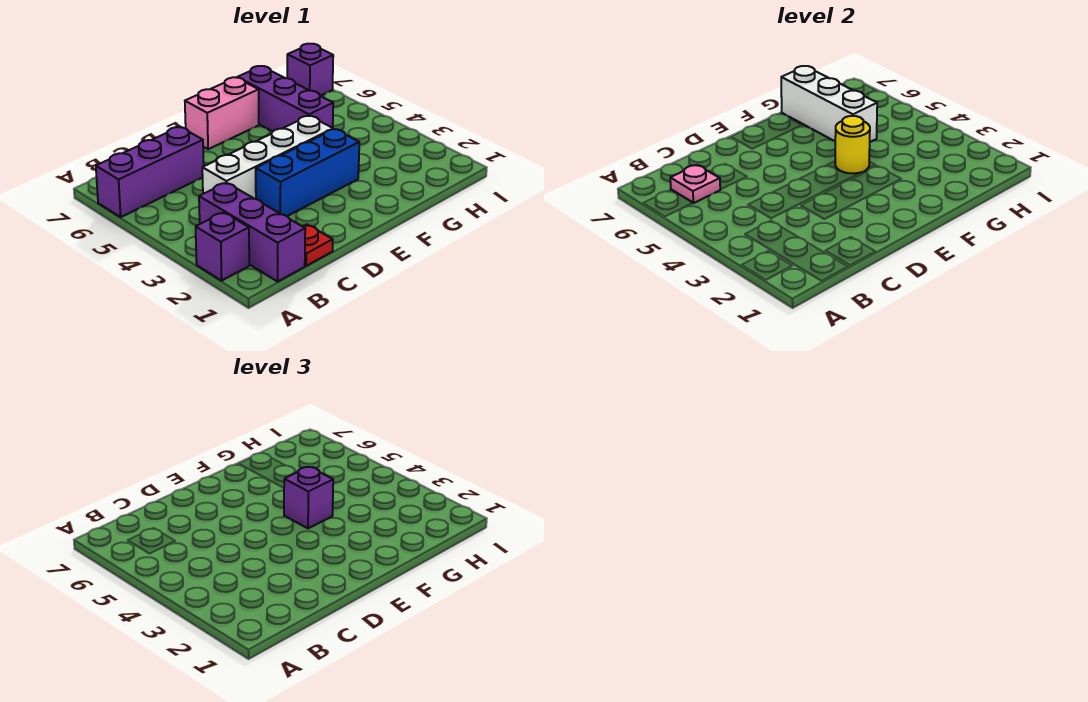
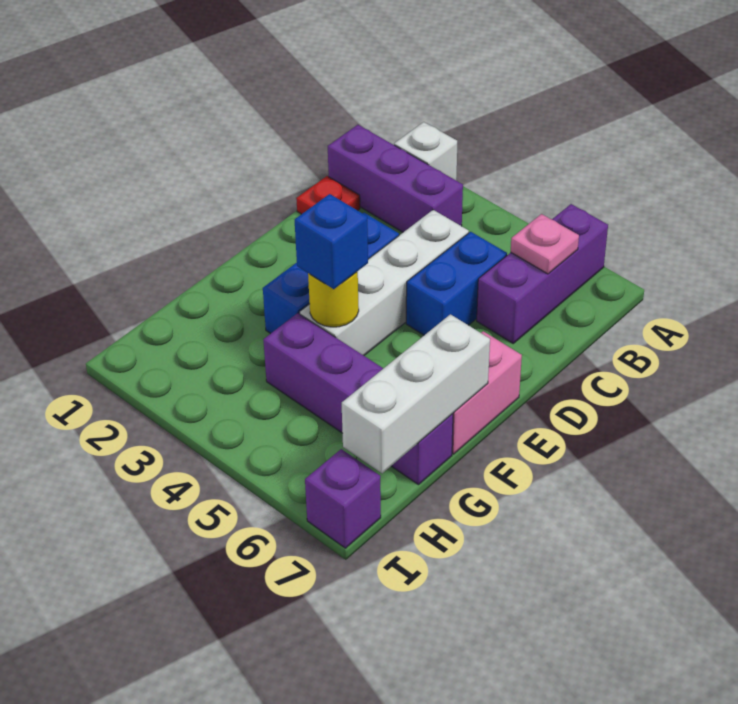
purple brick A2 level 1 -> white brick A2 level 1
none -> blue brick C5:D5 level 1
purple brick F4 level 3 -> blue brick F4 level 3
purple brick G5:G7 level 1 -> purple brick G4:G7 level 1
white brick G5:G7 level 2 -> white brick F7:H7 level 2

